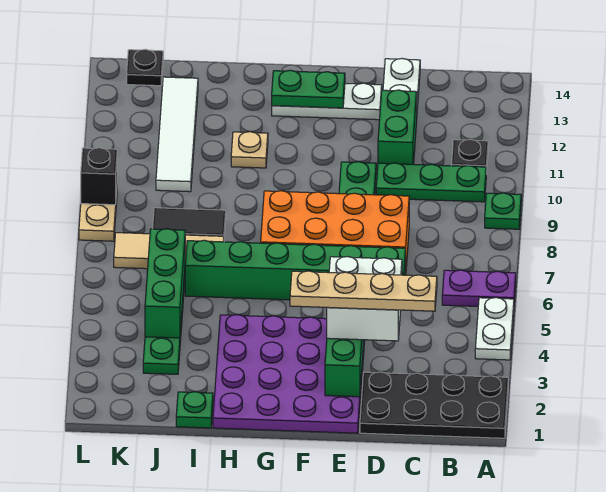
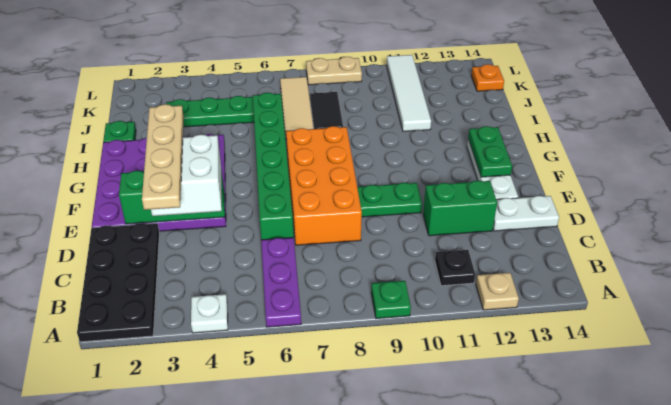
white plate A4:A5 level 1 -> white plate A4 level 1
purple plate A6:B6 level 1 -> purple plate A6:C6 level 1
green plate B10:D10 level 1 -> none
tan plate H11 level 1 -> tan plate A12 level 1
green brick J4:J6 level 2 -> none
white tile J10:J13 level 1 -> white tile I11:L11 level 1
black plate K14 level 1 -> orange plate K14 level 1
black brick L9 level 2 -> none

